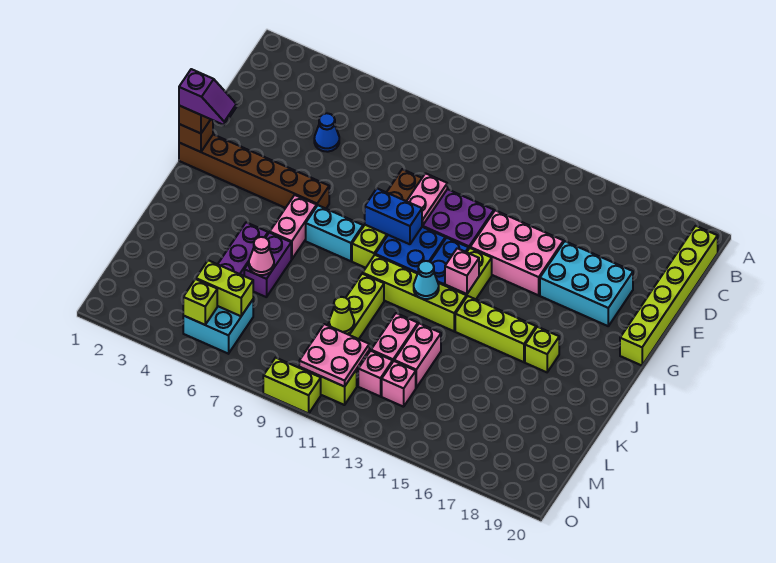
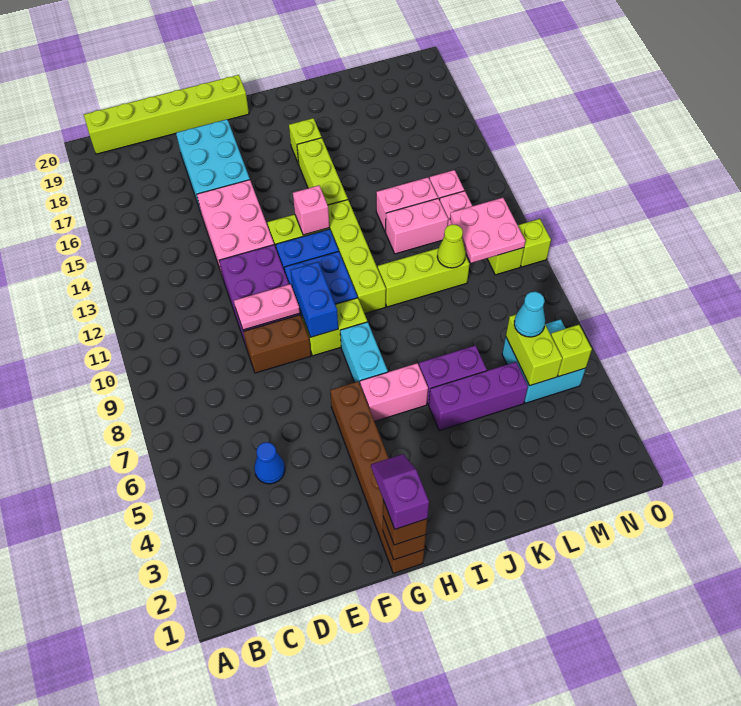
cyan cone I12 level 2 -> cyan cone M6 level 3
pink cone K6 level 2 -> none
lime brick O9:O10 level 1 -> lime brick O10 level 1

